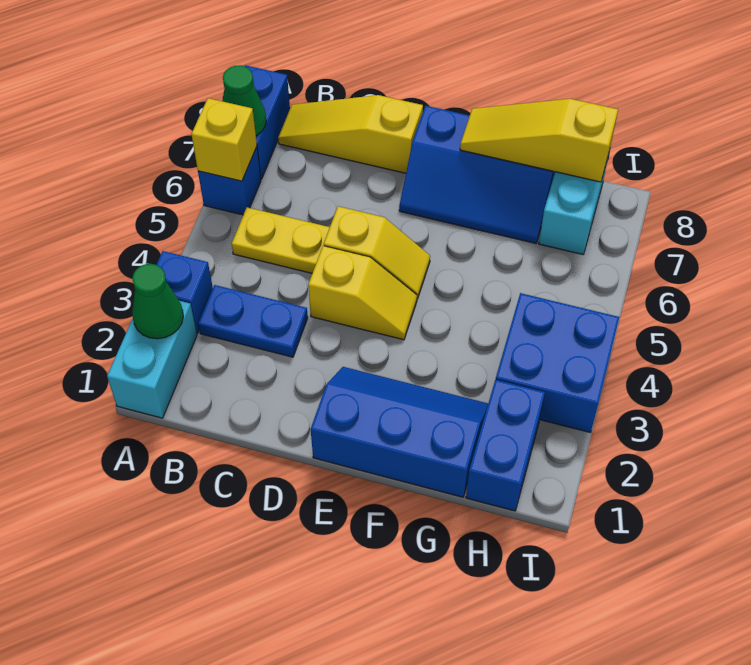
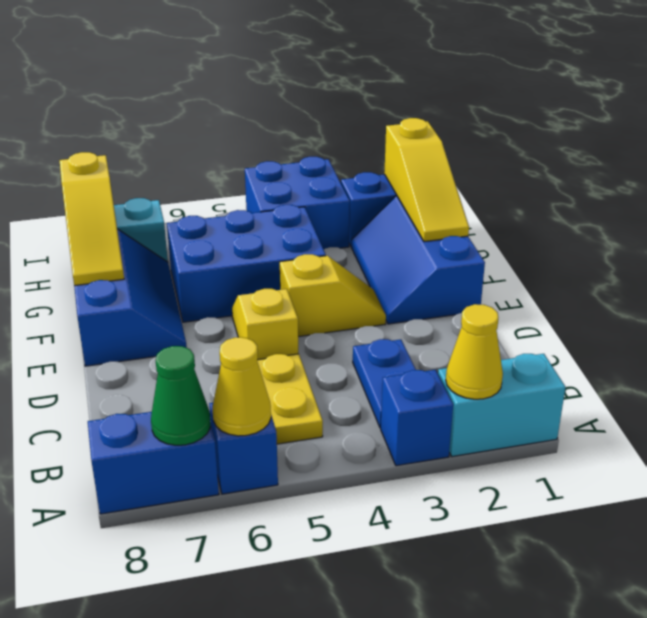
green cone A2 level 2 -> yellow cone A2 level 2
yellow brick A6 level 2 -> yellow cone A6 level 2
yellow slope B8:D8 level 1 top D -> yellow slope F1:H1 level 2 top H
yellow slope D4:E4 level 1 top D -> yellow slope E3:E4 level 1 top 4
none -> blue brick F4:G6 level 1

